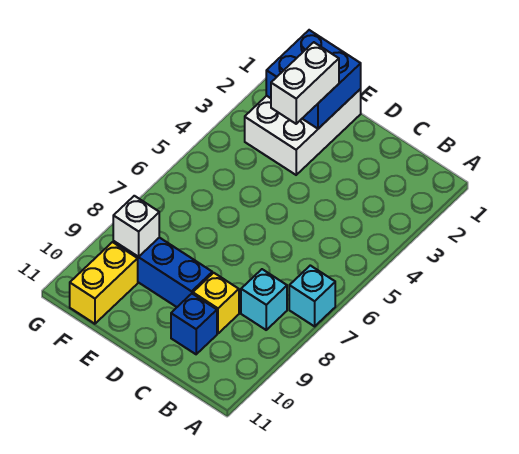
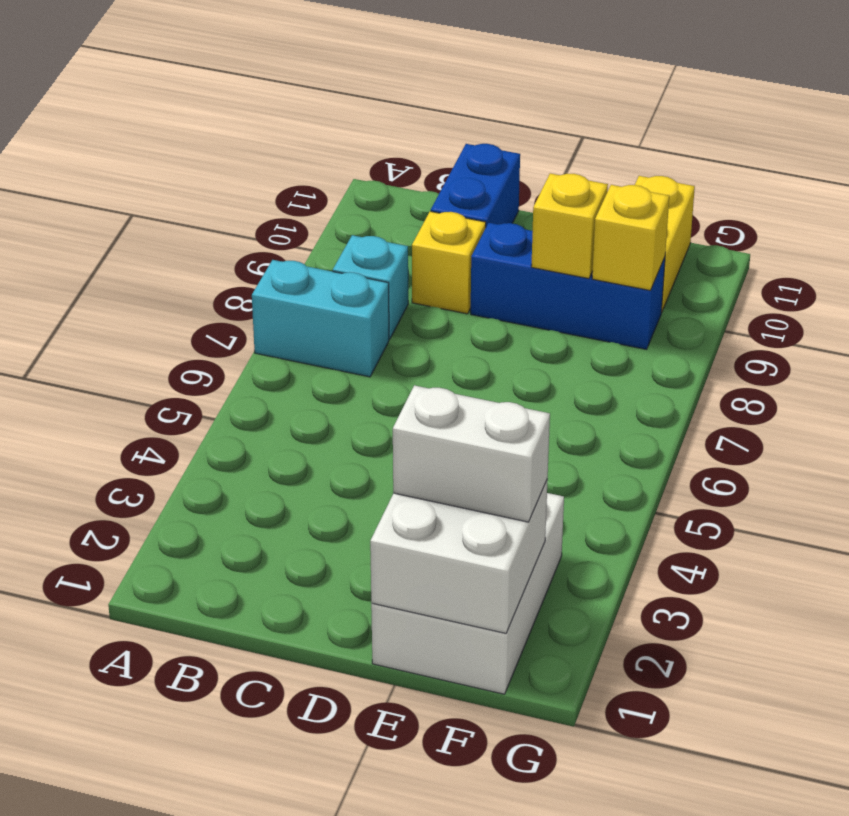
cyan brick A7 level 1 -> cyan brick A7:B7 level 1
blue brick C10 level 1 -> blue brick C10:C11 level 1
blue brick E1:F2 level 2 -> white brick E1:F2 level 2
white brick E2:E3 level 3 -> white brick E2:F2 level 3
none -> yellow brick E9 level 2
white brick F9 level 2 -> yellow brick F9 level 2

